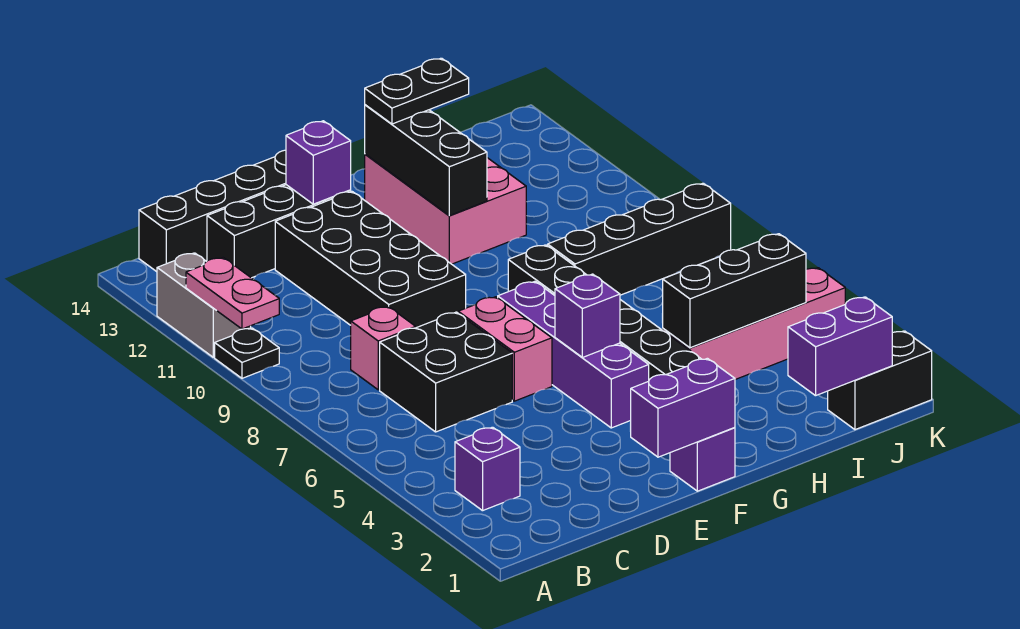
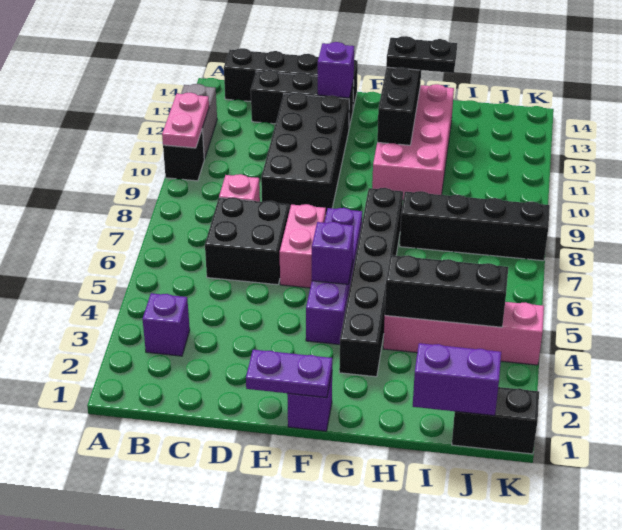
black plate A10 level 1 -> black brick A10 level 1
purple brick E1:F1 level 2 -> purple plate E1:F1 level 2
pink brick G11:H13 level 1 -> pink brick G10:H13 level 1

